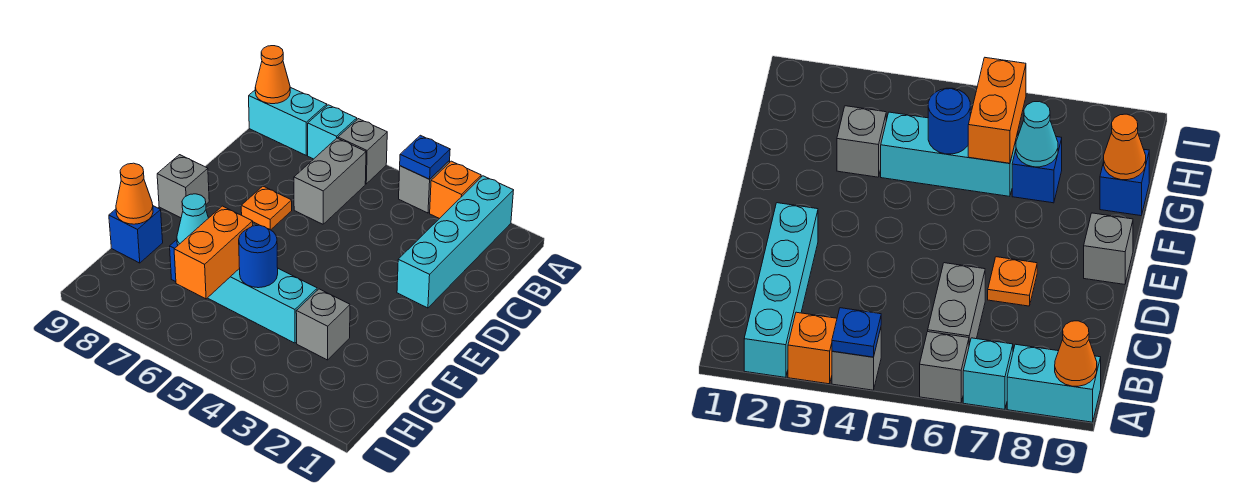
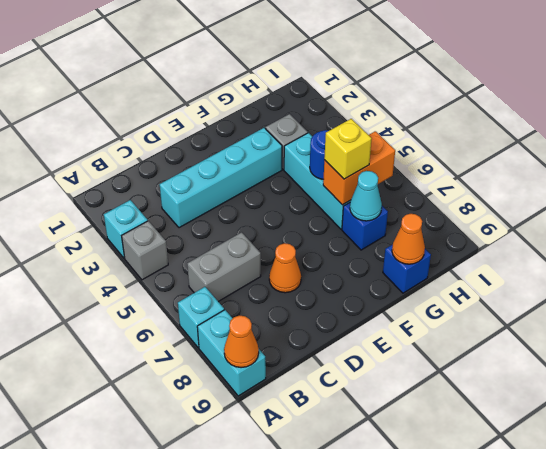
cyan brick A2:D2 level 1 -> cyan brick C3:F3 level 1
orange brick A3 level 1 -> cyan brick A3 level 1
blue plate A4 level 2 -> none
grey brick A6 level 1 -> none
orange plate D7 level 1 -> orange cone D7 level 1
grey brick E9 level 1 -> none
none -> yellow brick G6 level 3

